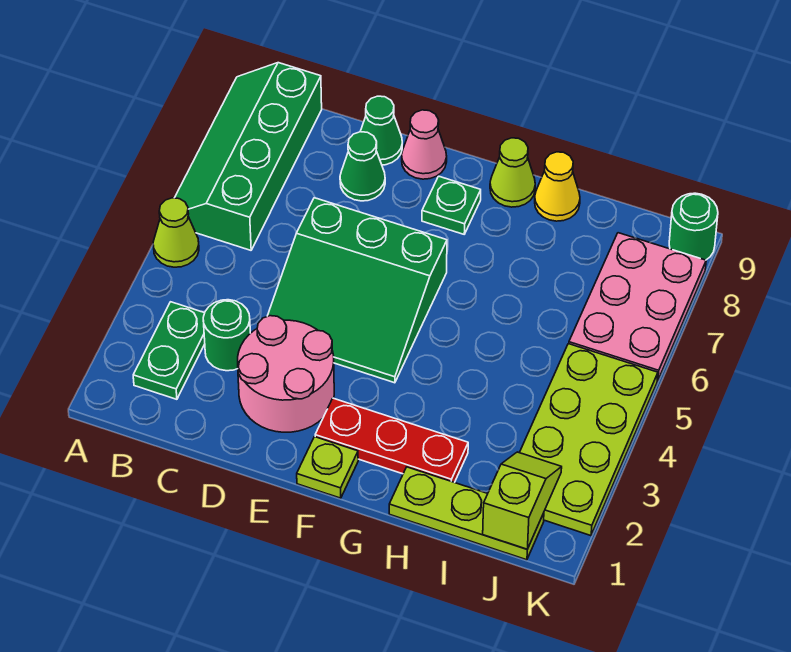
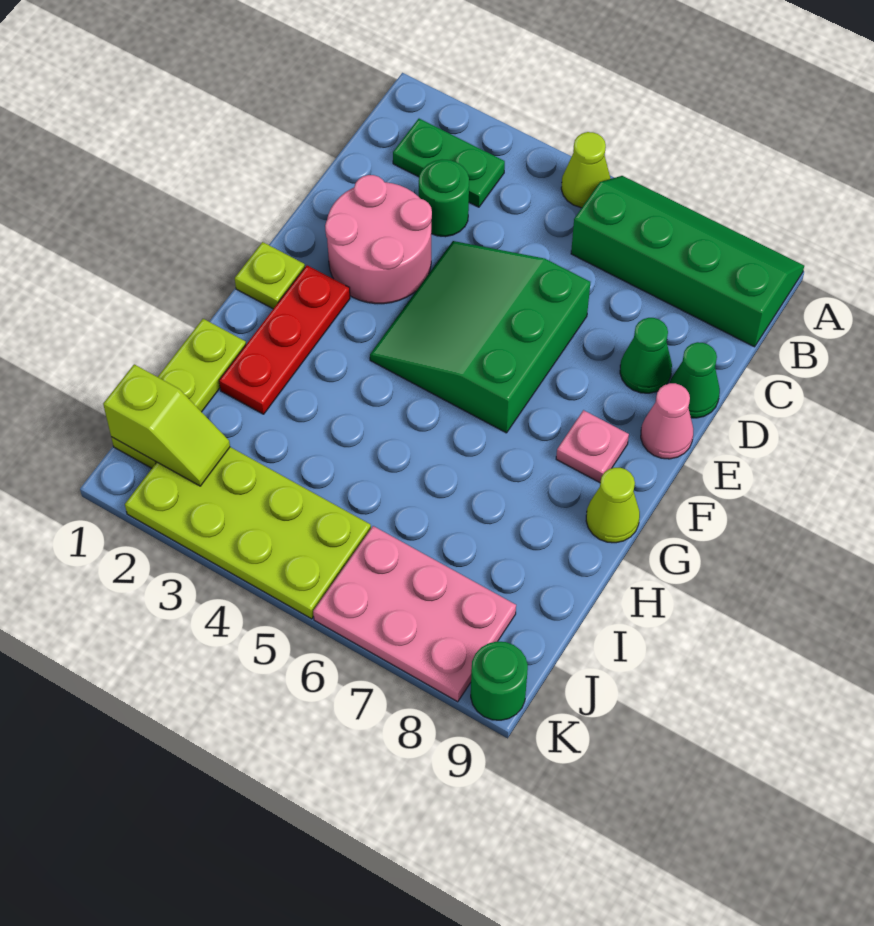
green plate F8 level 1 -> pink plate F8 level 1
yellow cone H9 level 1 -> none

